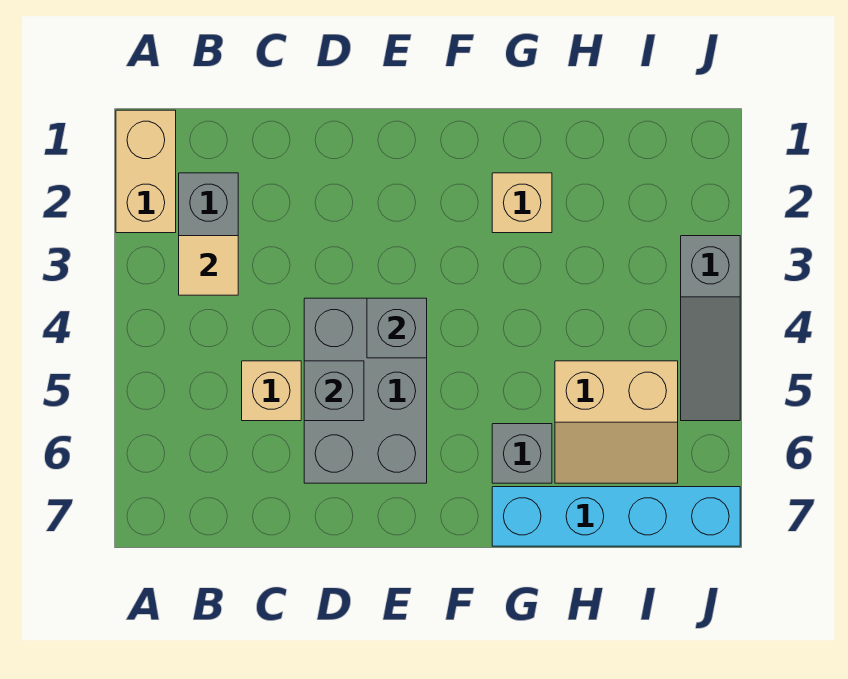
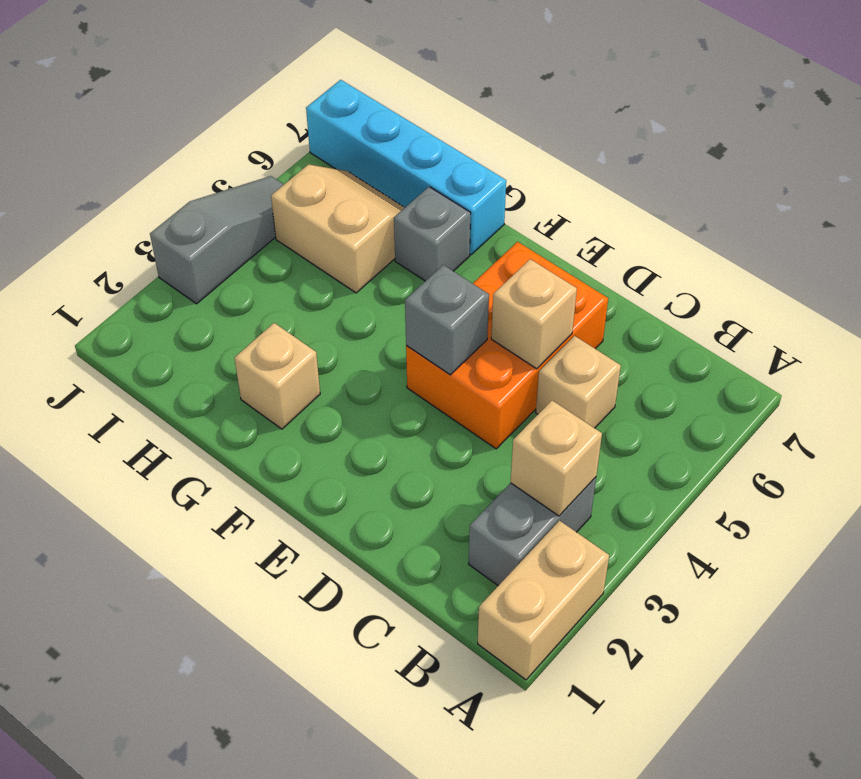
tan tile B3 level 2 -> tan brick B3 level 2
grey brick D4:E6 level 1 -> orange brick D4:E6 level 1
grey brick D5 level 2 -> tan brick D5 level 2

